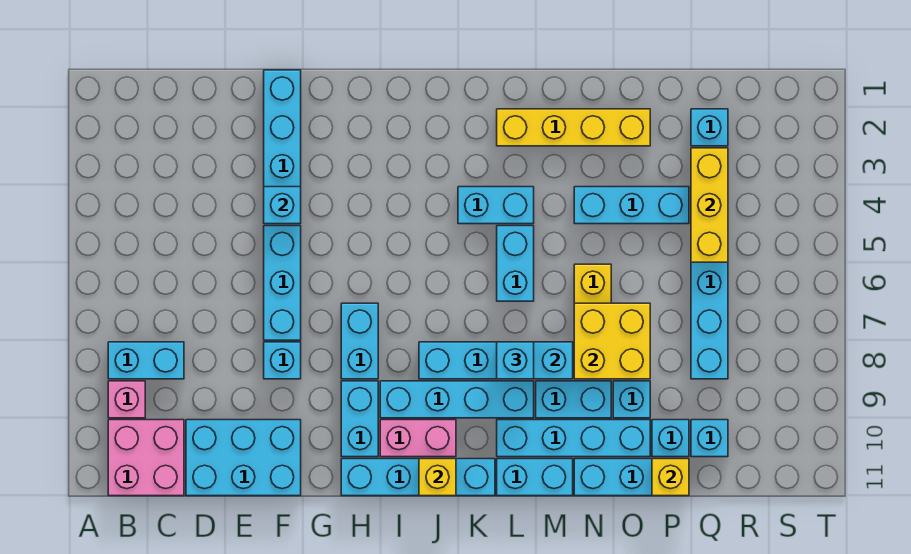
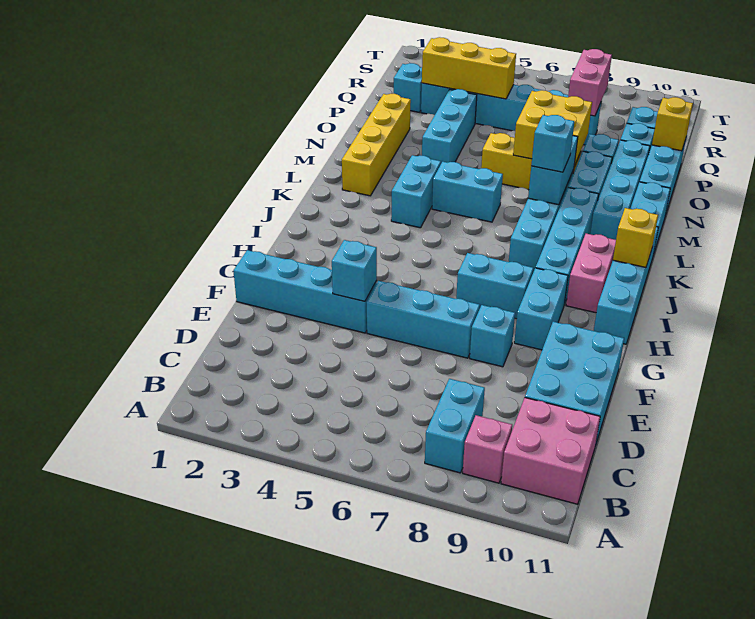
cyan brick H9:H10 level 1 -> cyan brick G9:H9 level 1
none -> pink brick Q8:R8 level 2

